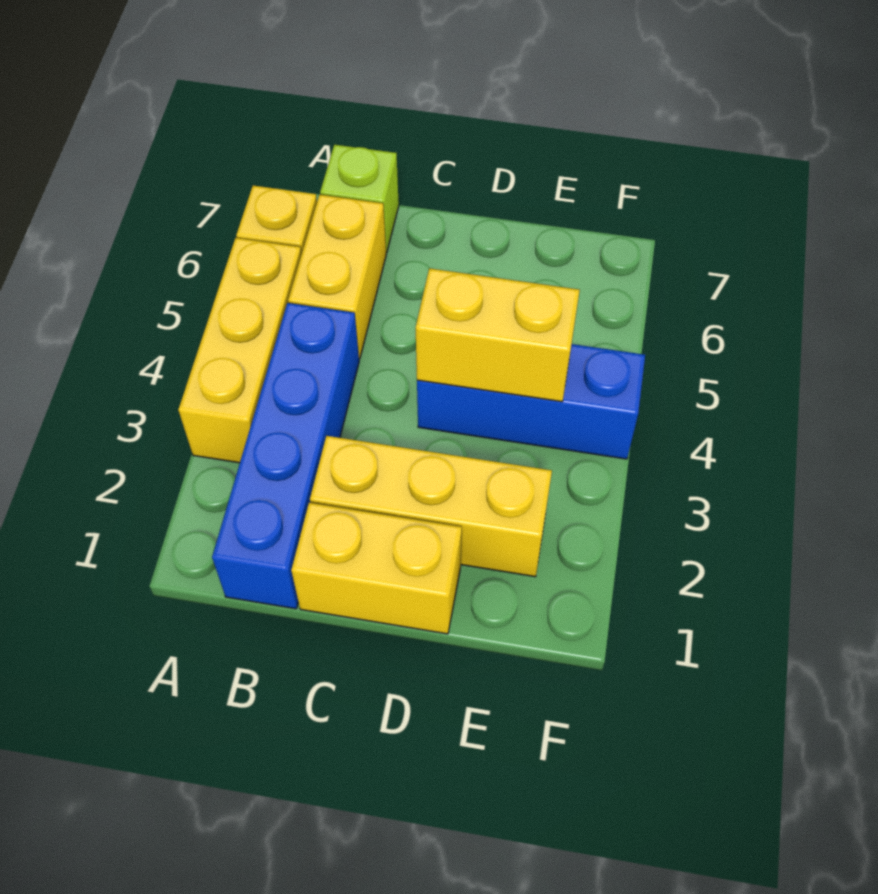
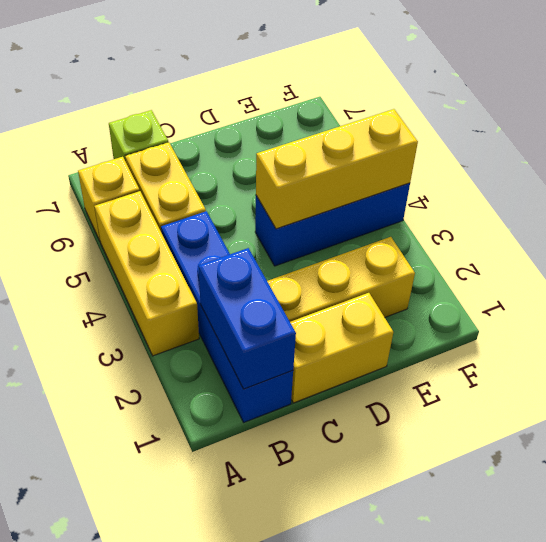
none -> blue brick B1:B2 level 2
yellow brick D4:E4 level 2 -> yellow brick D4:F4 level 2

